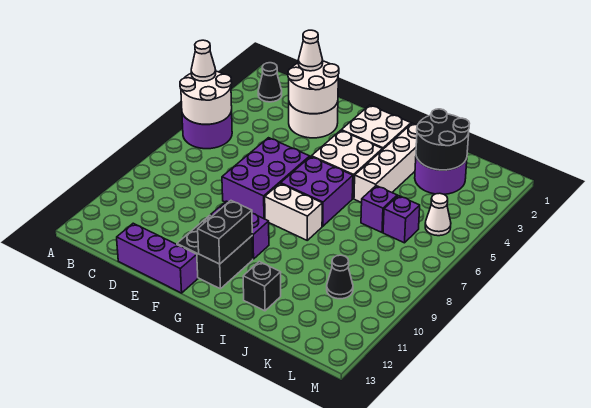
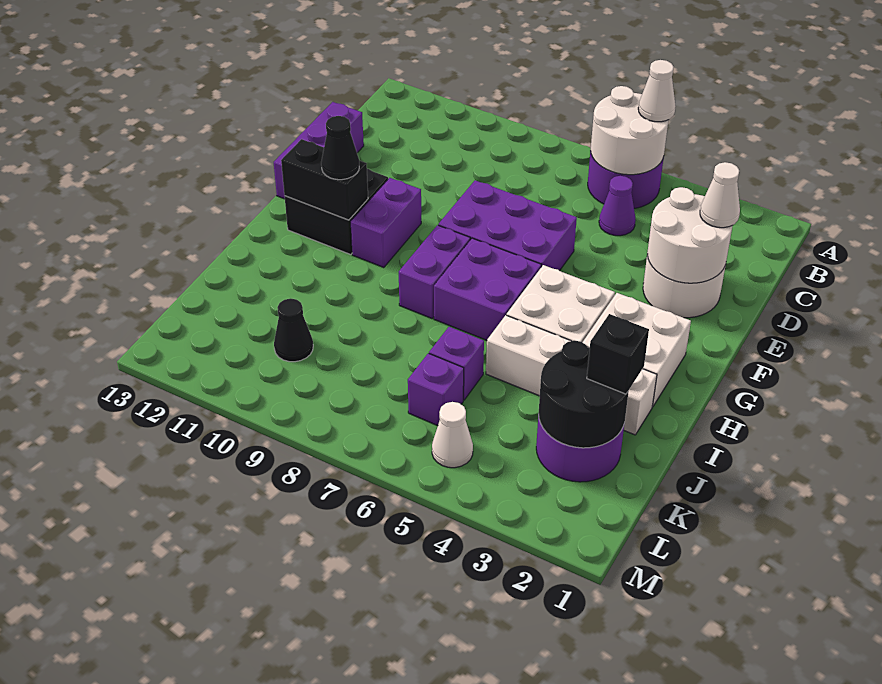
black cone B2 level 1 -> black cone G11 level 3
none -> purple cone C5 level 1
white brick G8:H8 level 1 -> purple brick G8:H8 level 1
black brick I12 level 1 -> black brick J2 level 3

